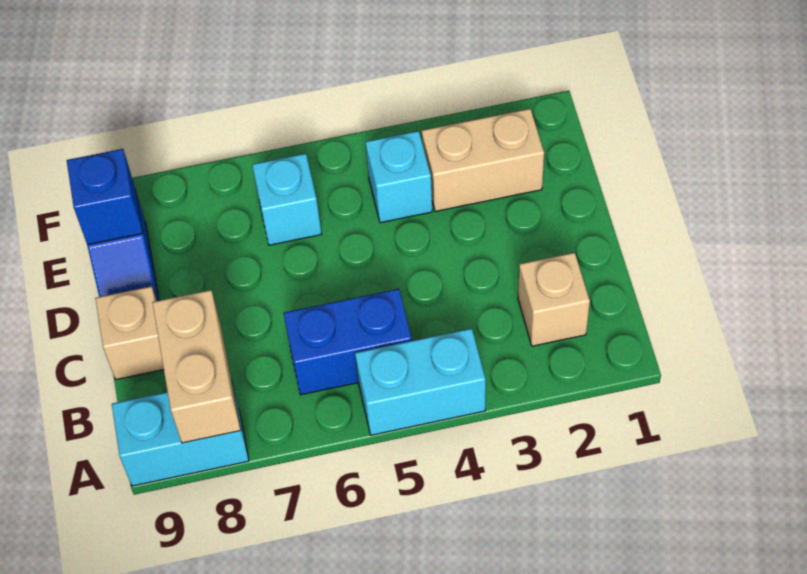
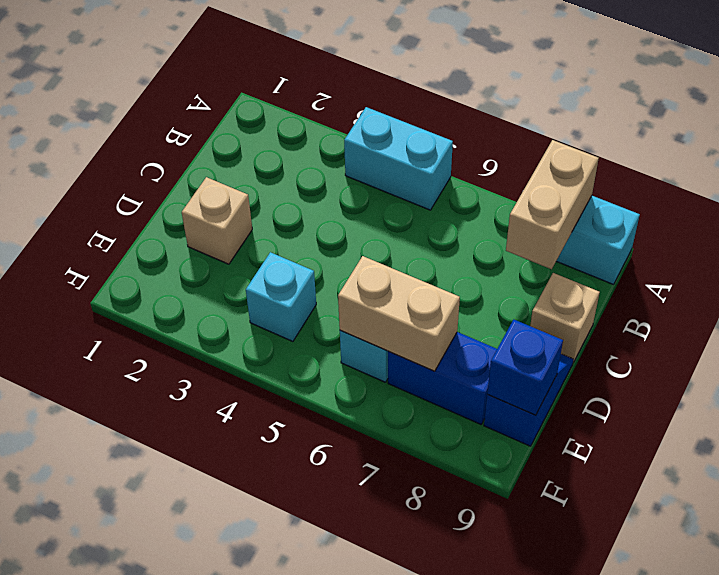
tan brick B2 level 1 -> tan brick D2 level 1
blue brick B5:B6 level 1 -> blue brick E7:E8 level 1
tan brick E2:E3 level 1 -> tan brick E6:E7 level 2

